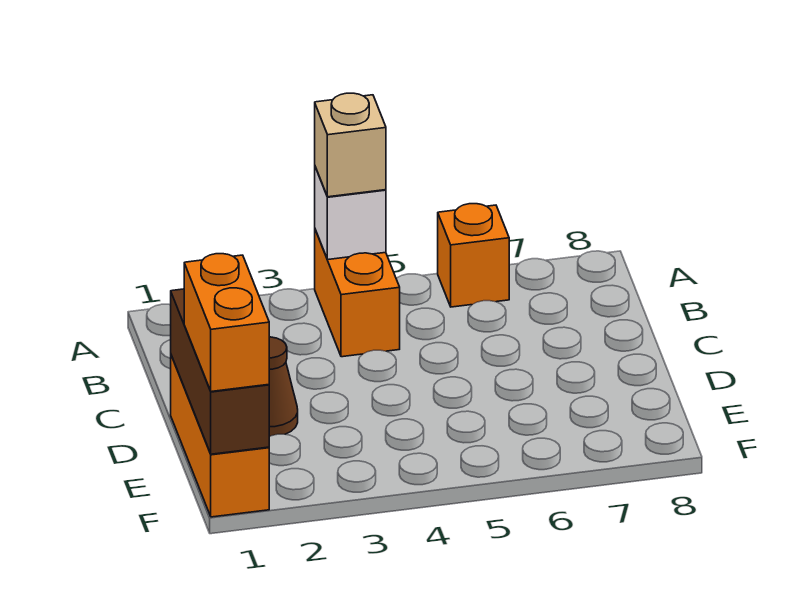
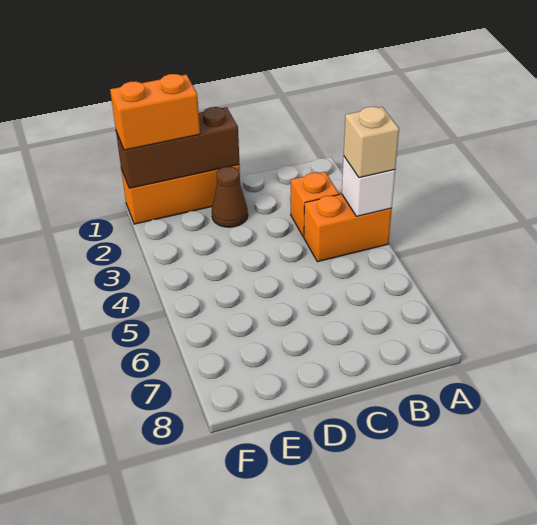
orange brick A6 level 1 -> orange brick B3 level 1

